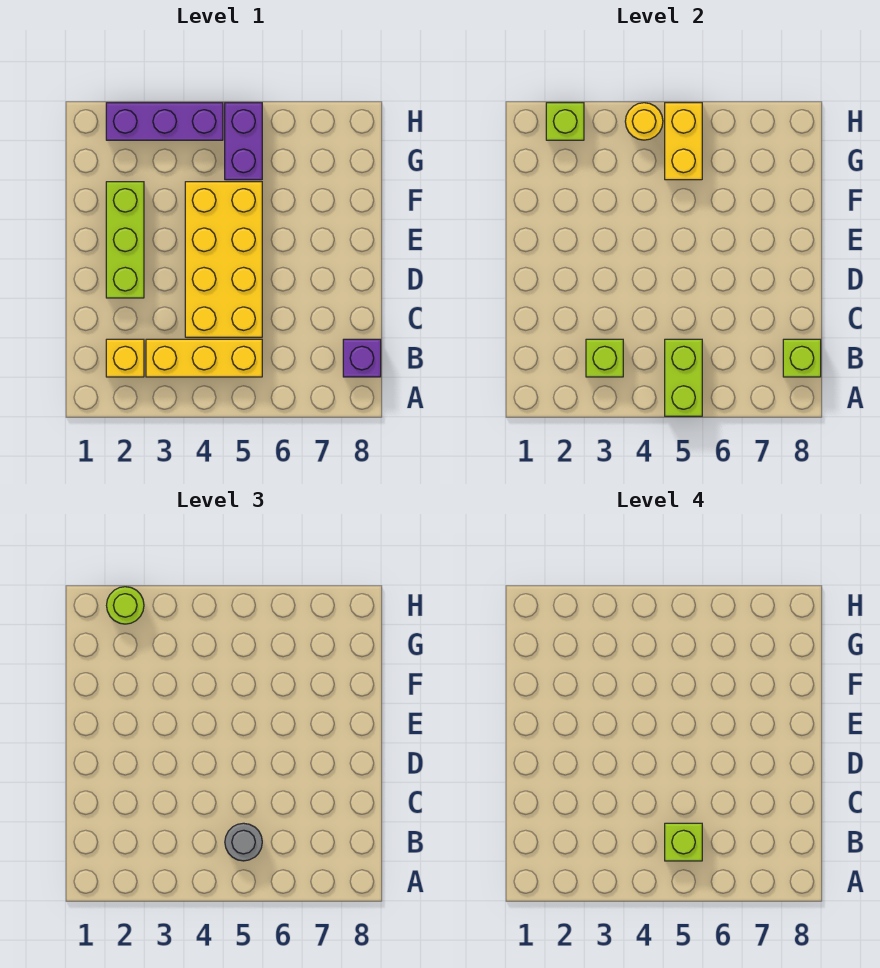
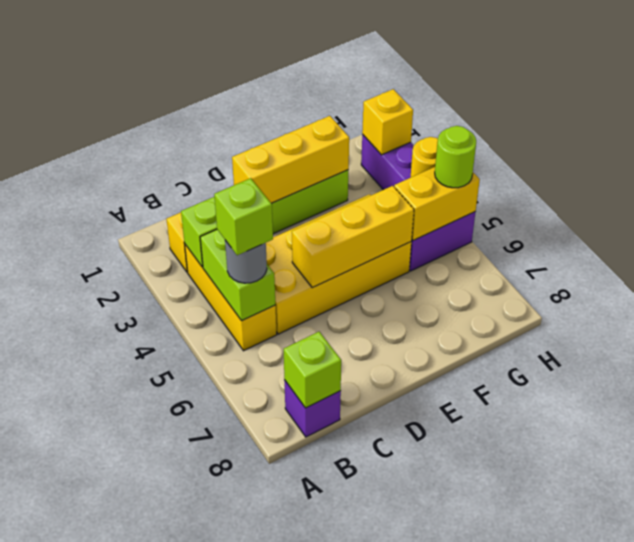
lime brick A5:B5 level 2 -> lime brick B4:B5 level 2
none -> yellow brick D2:F2 level 2
none -> yellow brick D5:F5 level 2
lime brick H2 level 2 -> yellow brick H2 level 2
lime round brick H2 level 3 -> lime round brick H5 level 3

